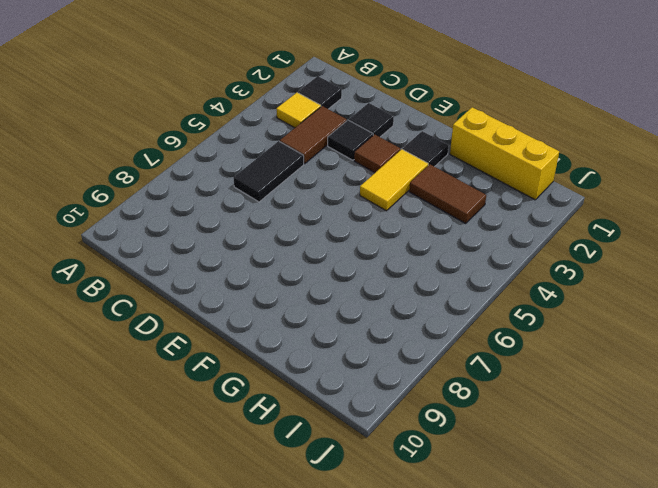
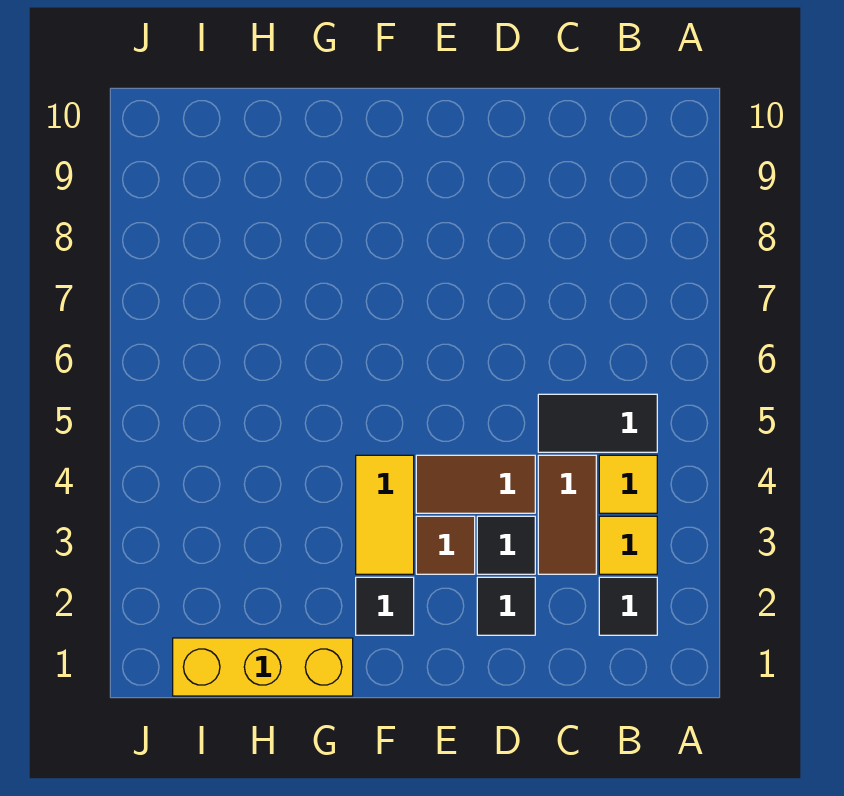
none -> yellow tile B4 level 1
black tile C5:C6 level 1 -> black tile B5:C5 level 1
brown tile G3:H3 level 1 -> brown tile D4:E4 level 1

